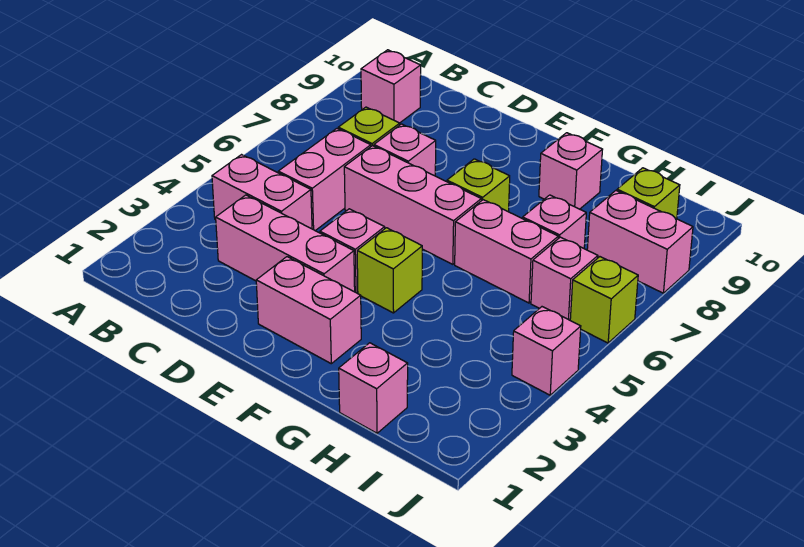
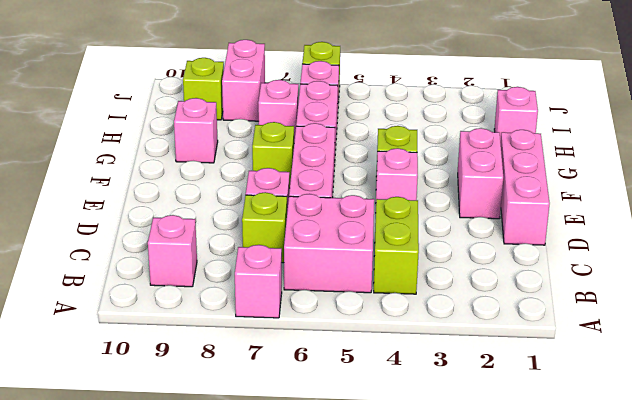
pink brick B4:C4 level 1 -> lime brick B4:C4 level 1
pink brick C3:E3 level 1 -> pink brick D1:F1 level 1
pink brick C5:C6 level 1 -> pink brick B5:C6 level 1
pink brick J4 level 1 -> pink brick A7 level 1

